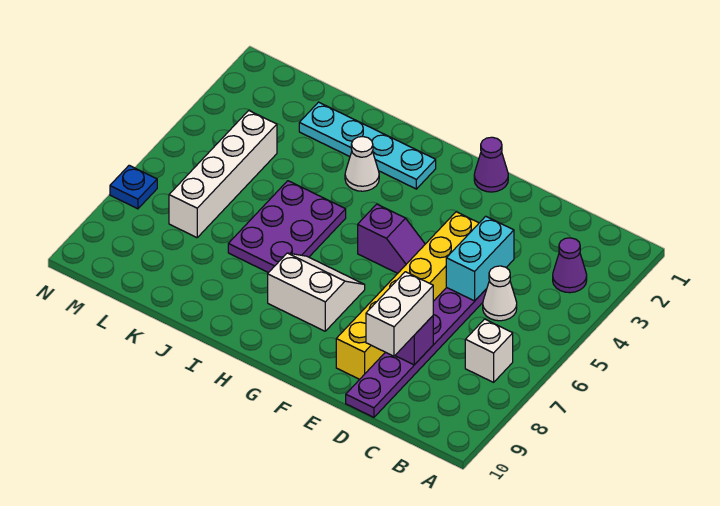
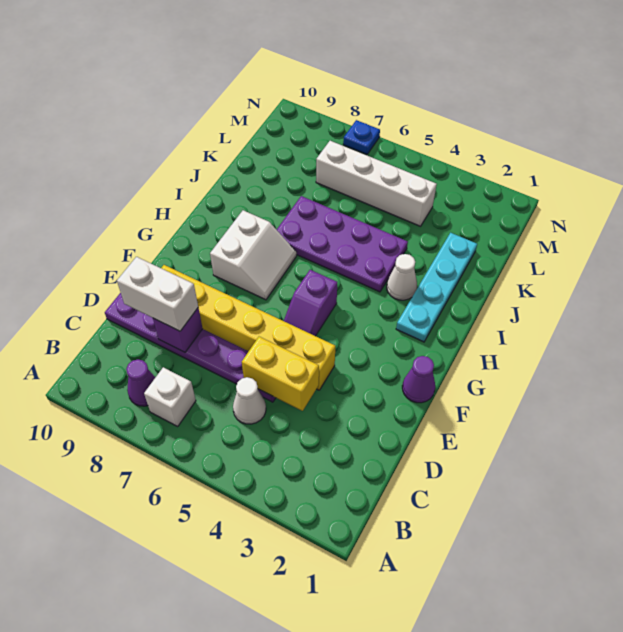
purple cone B3 level 1 -> purple cone B8 level 1
cyan brick D4:D5 level 2 -> yellow brick D4:D5 level 2
purple plate I5:J7 level 1 -> purple plate I4:J7 level 1

